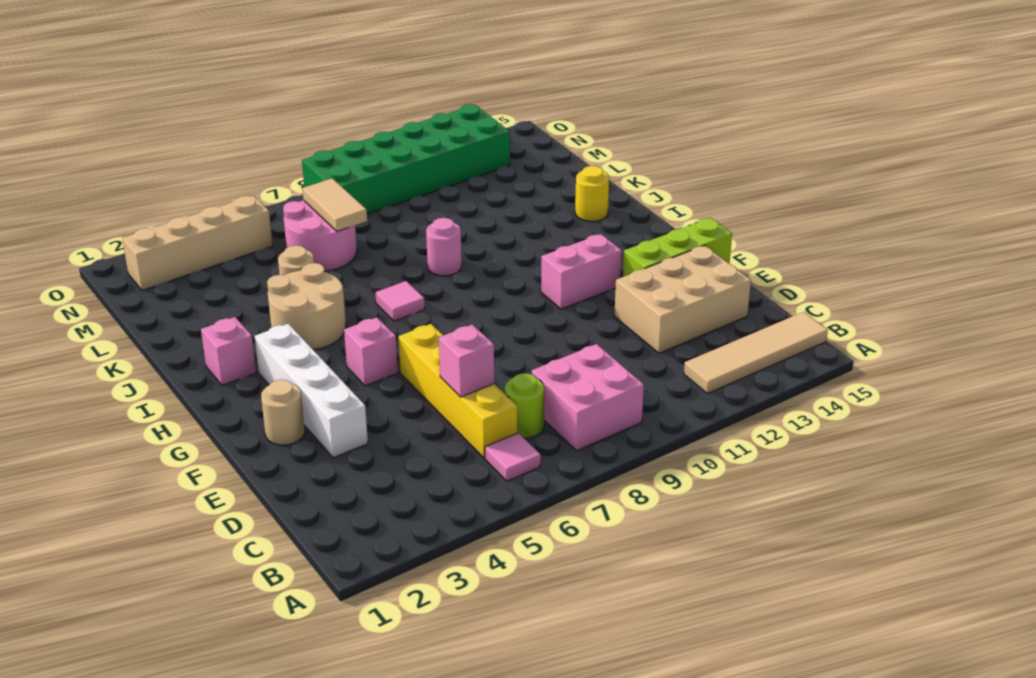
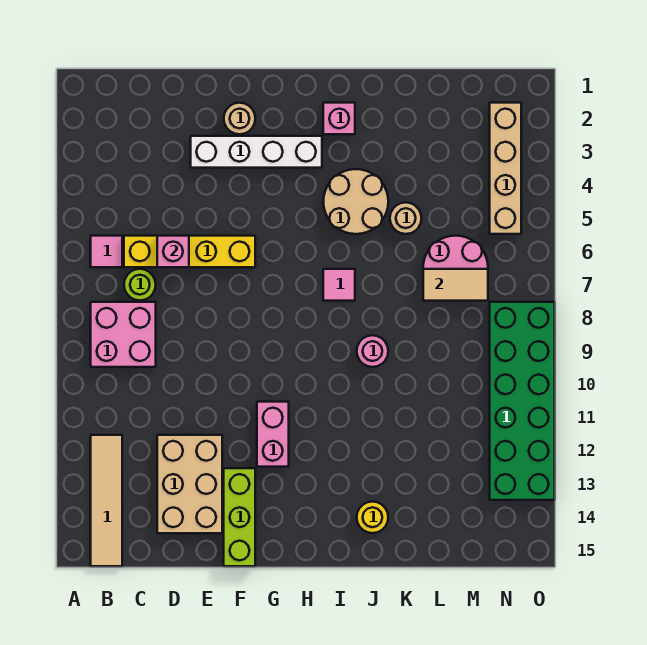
pink brick G5 level 1 -> none

